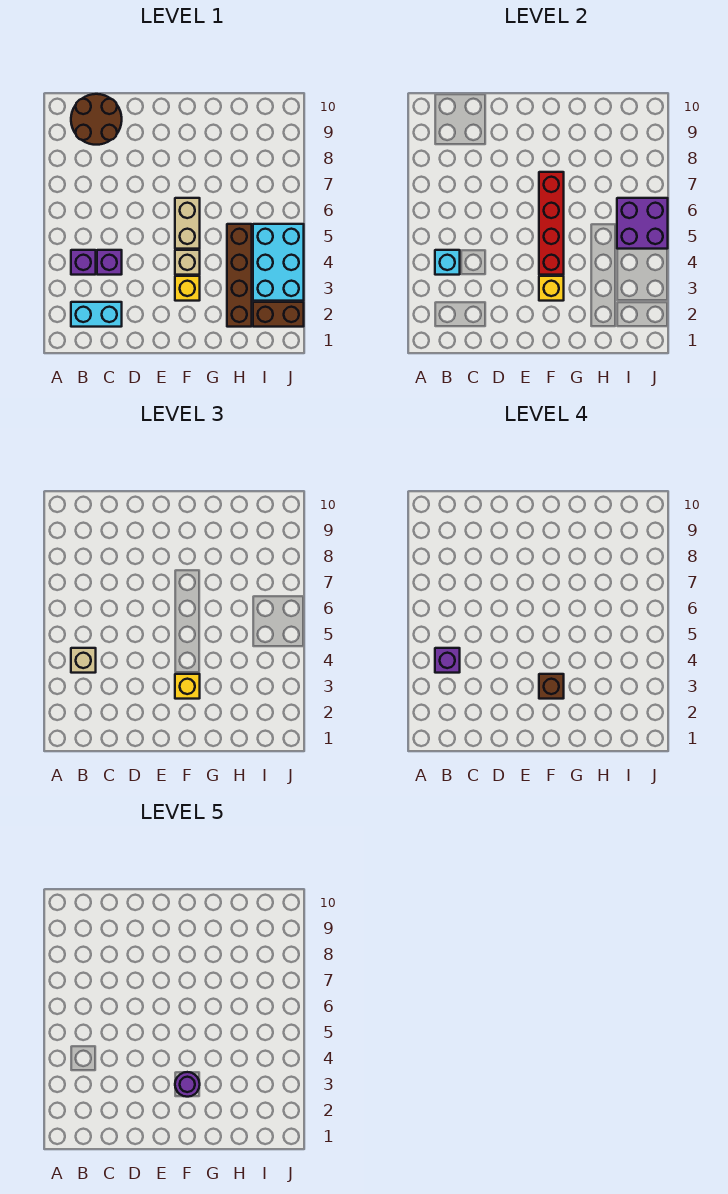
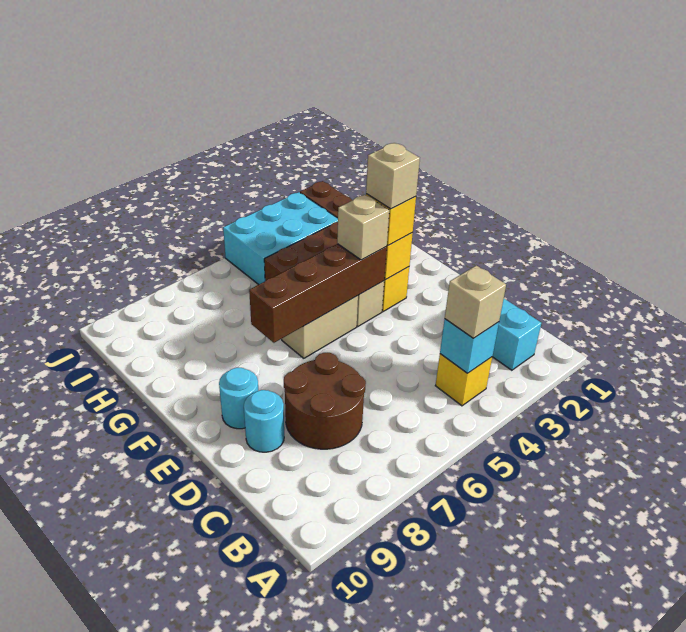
purple brick B4 level 1 -> yellow brick B4 level 1
purple brick B4 level 4 -> none
brown round brick B9:C10 level 1 -> brown round brick C7:D8 level 1
purple brick C4 level 1 -> none
none -> cyan round brick D9 level 1
none -> cyan round brick E9 level 1
brown brick F3 level 4 -> tan brick F3 level 4
purple round brick F3 level 5 -> none
red brick F4:F7 level 2 -> brown brick F4:F7 level 2
none -> tan brick F4 level 3
purple brick I5:J6 level 2 -> none

